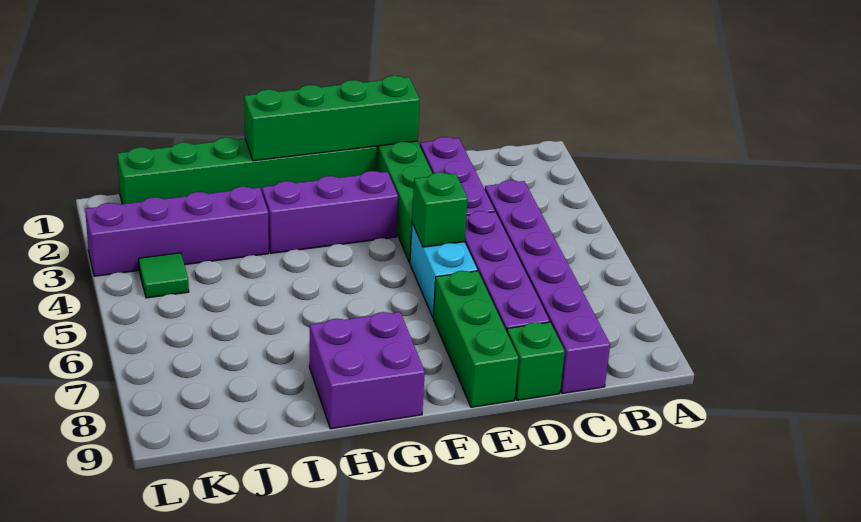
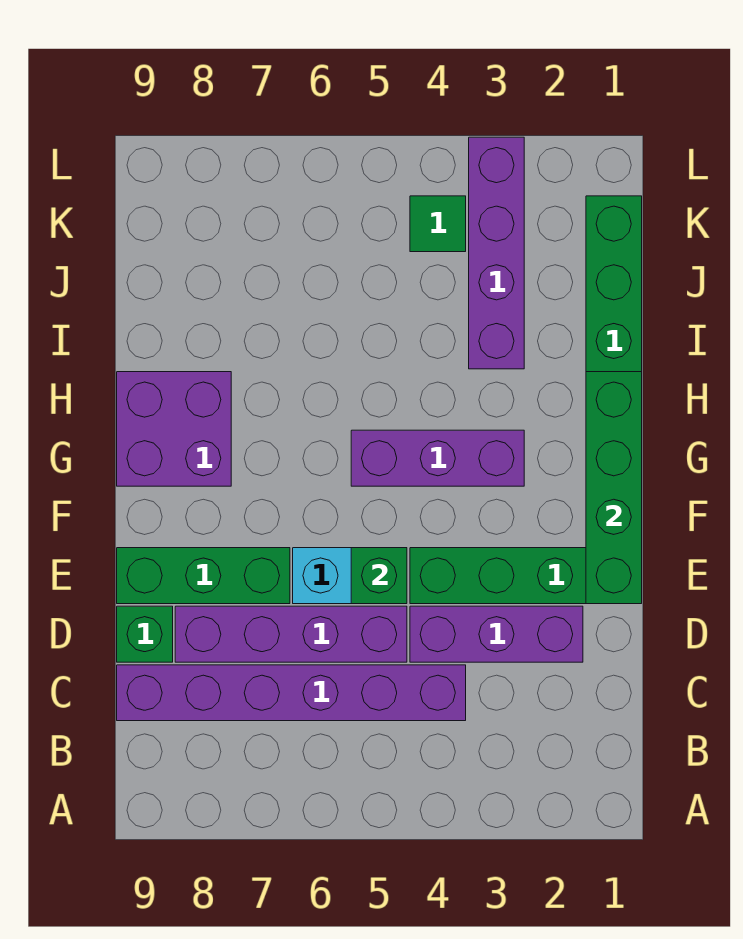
purple brick F3:H3 level 1 -> purple brick G3:G5 level 1

